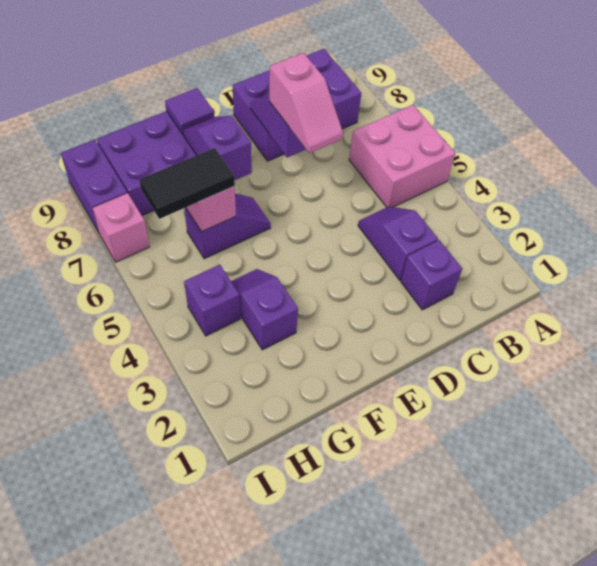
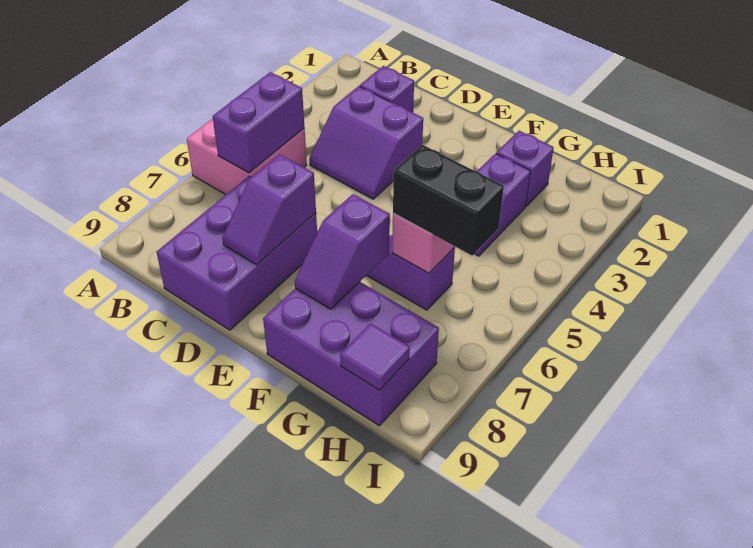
purple brick B8:D9 level 1 -> purple brick C7:D9 level 1
purple slope C3:C4 level 1 top 3 -> purple slope C3:D4 level 1 top 3
pink slope D6:D7 level 3 top 7 -> none
purple tile F9 level 2 -> purple tile H9 level 2
black tile G6:H6 level 3 -> black brick G6:H6 level 3
purple brick H4 level 1 -> purple brick G2 level 1
pink brick I7 level 1 -> none
purple brick I8:I9 level 1 -> purple brick B5:B6 level 2

